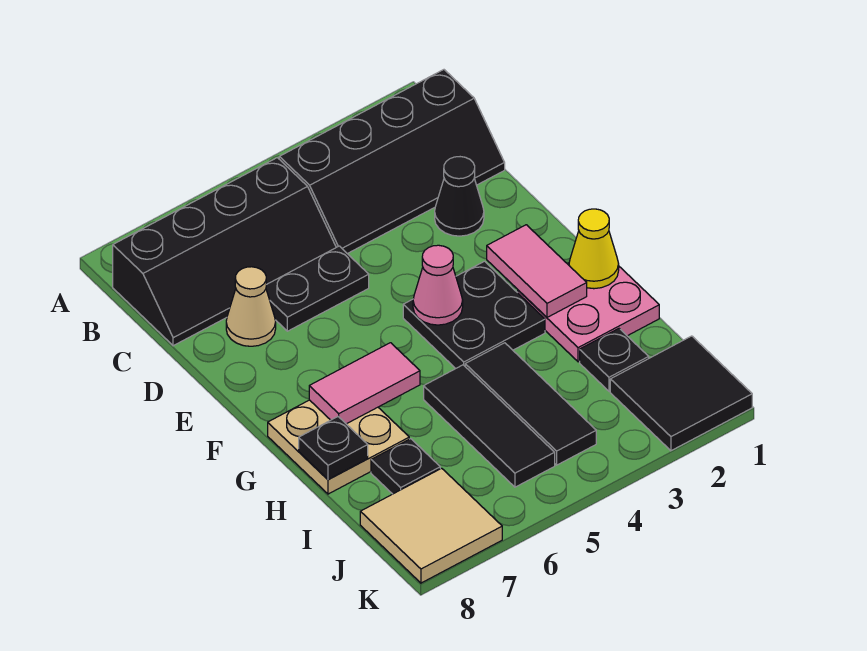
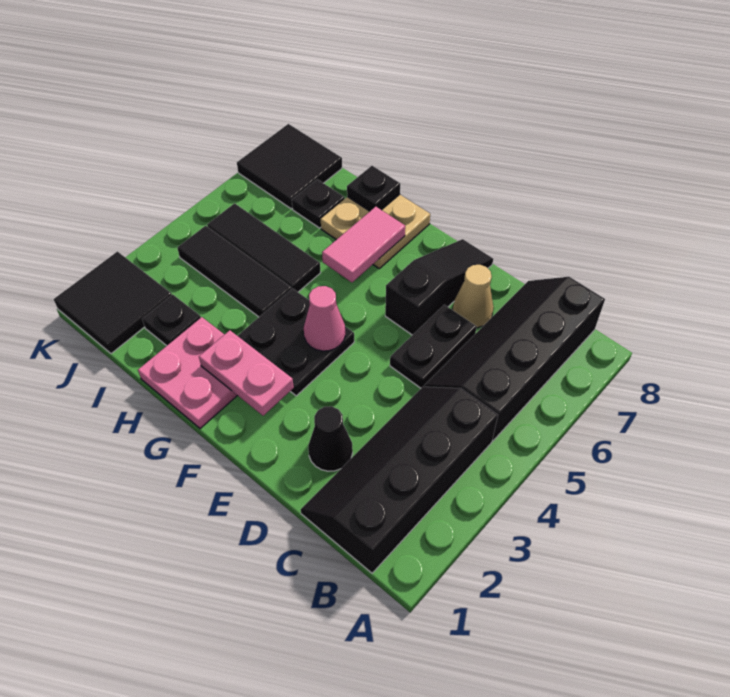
none -> black slope E6:E8 level 1 top 6
pink tile F2:G2 level 2 -> pink plate F2:G2 level 2
yellow cone G1 level 2 -> none
tan tile J7:K8 level 1 -> black tile J7:K8 level 1

